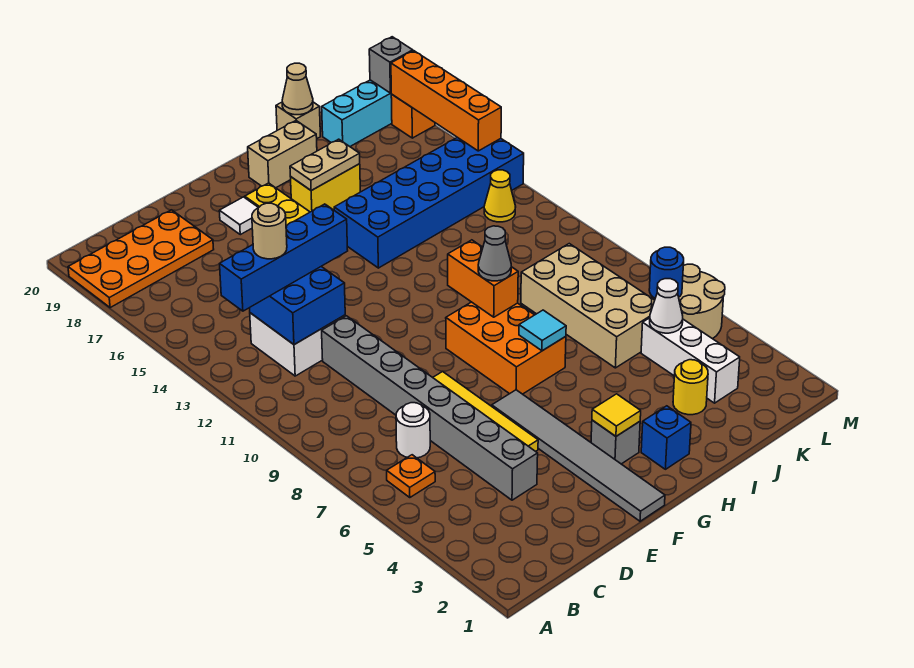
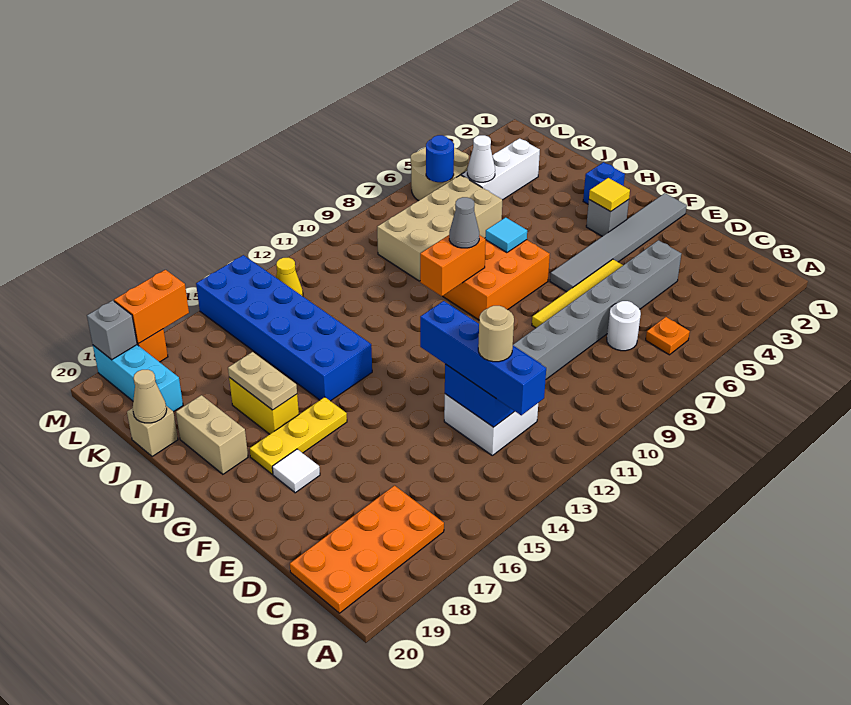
orange plate A18:D19 level 1 -> orange plate B17:C20 level 1
yellow round brick J3 level 1 -> none
orange brick M15:M18 level 2 -> orange brick M17:M18 level 2

